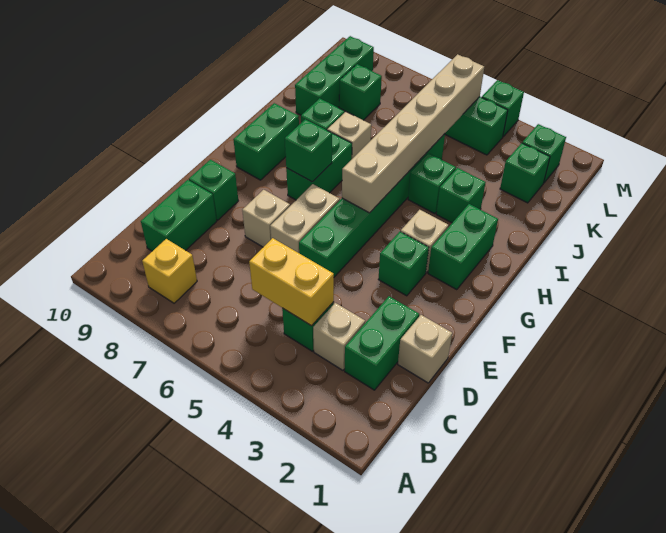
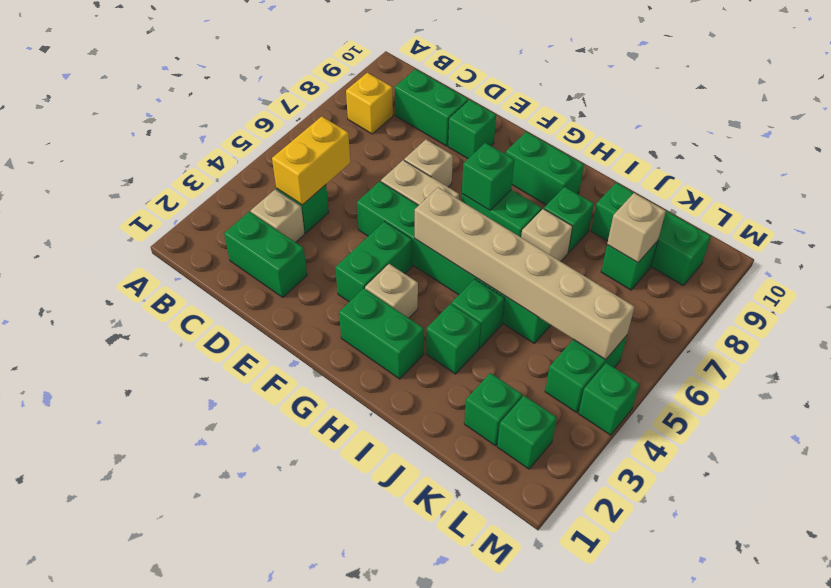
tan brick D1 level 1 -> tan brick K8 level 2
green brick F3 level 1 -> green brick F3:F4 level 1

